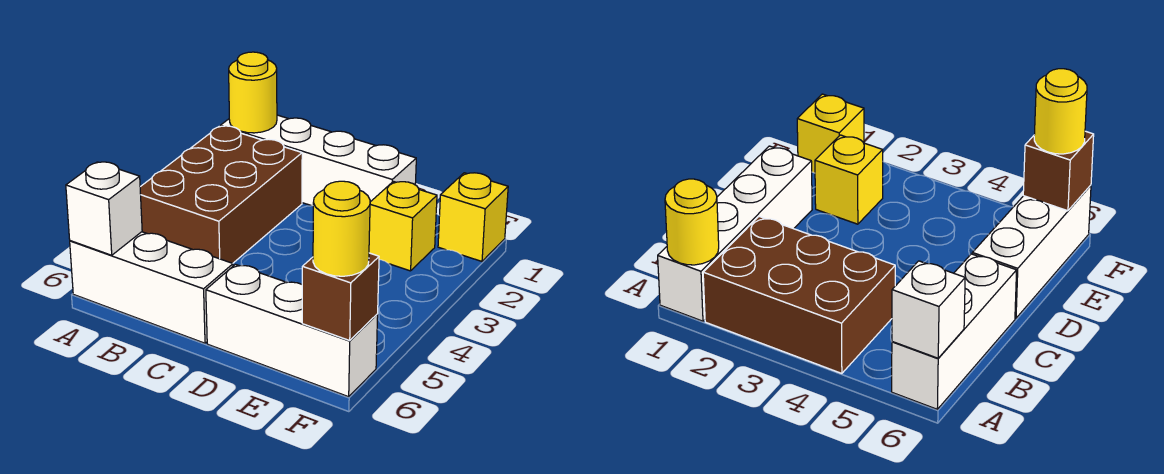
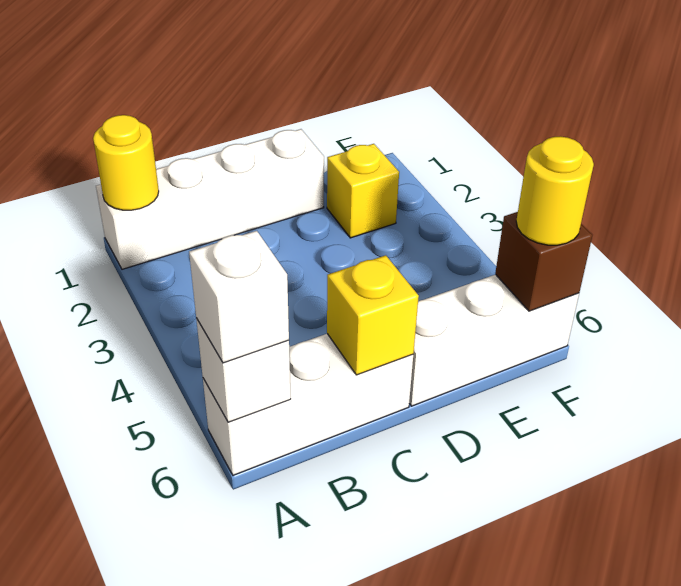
brown brick A2:B4 level 1 -> none
none -> white brick A6 level 3
yellow brick F1 level 1 -> yellow brick C6 level 2

